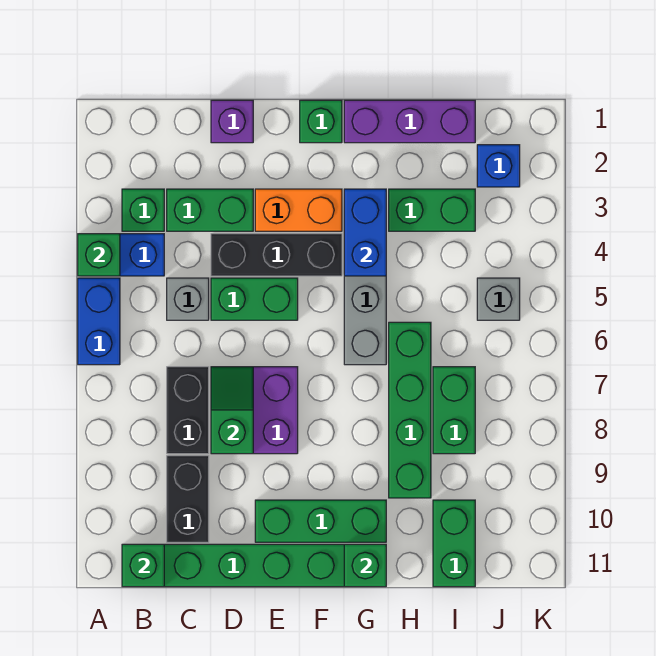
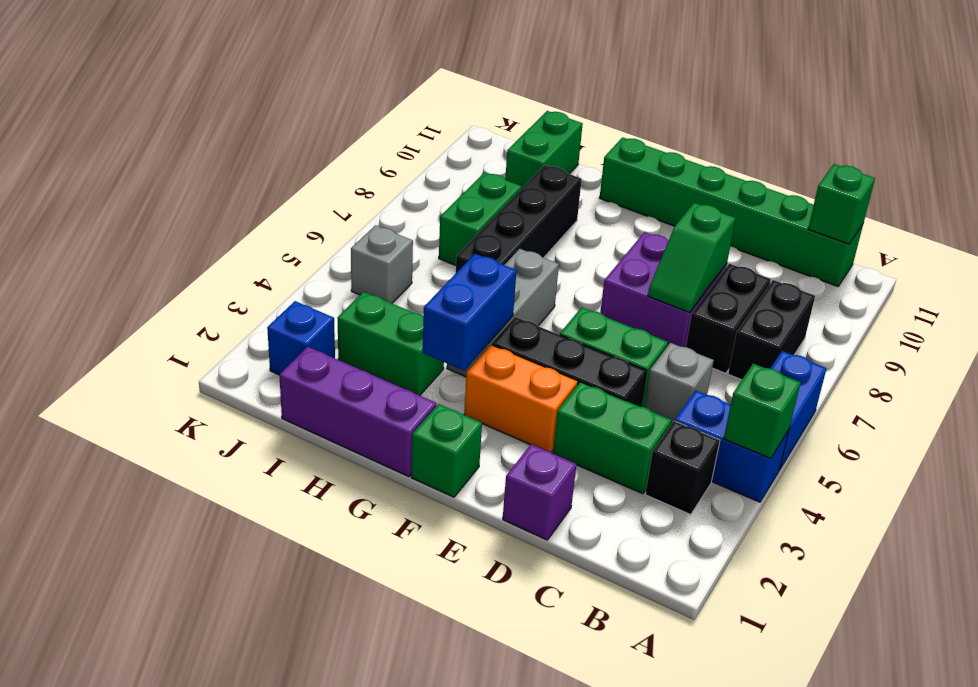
green brick B3 level 1 -> black brick B3 level 1
black brick C9:C10 level 1 -> black brick B7:B8 level 1
green brick E10:G10 level 1 -> none
green brick G11 level 2 -> none
green brick H6:H9 level 1 -> black brick H6:H9 level 1

